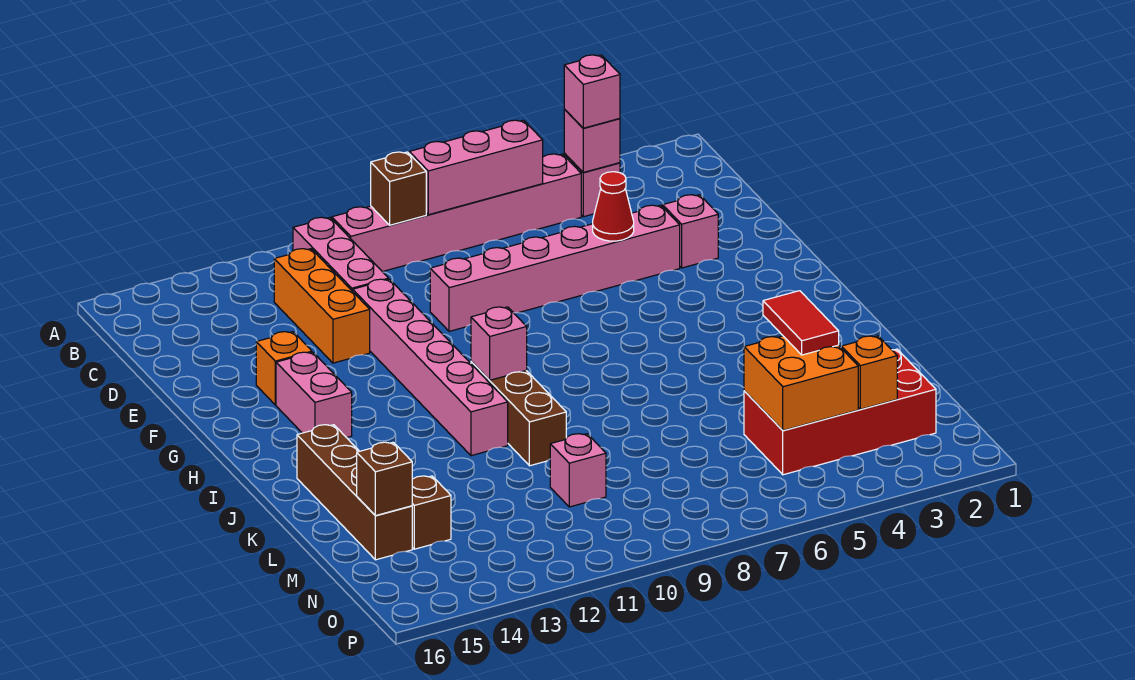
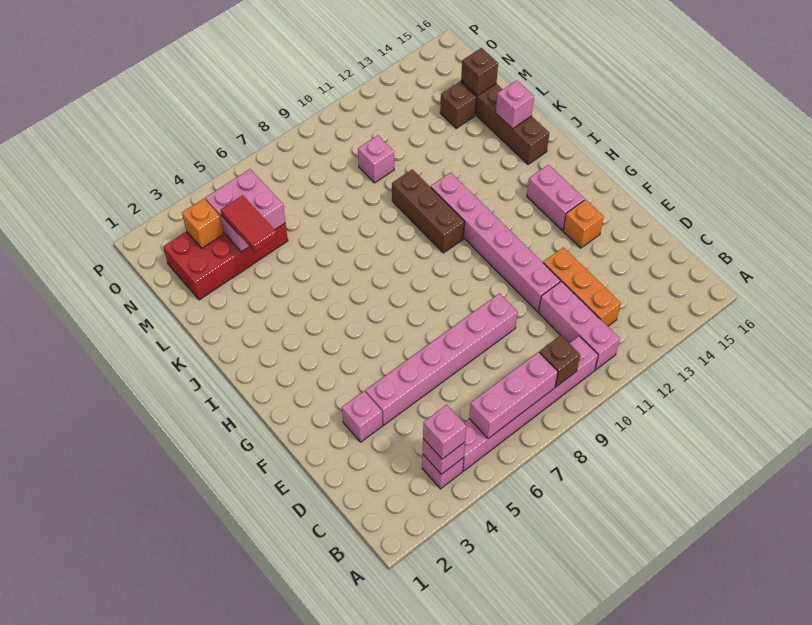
red cone E5 level 2 -> none
pink brick I10 level 2 -> pink brick K15 level 2
orange brick M4:N5 level 2 -> pink brick M4:N5 level 2

